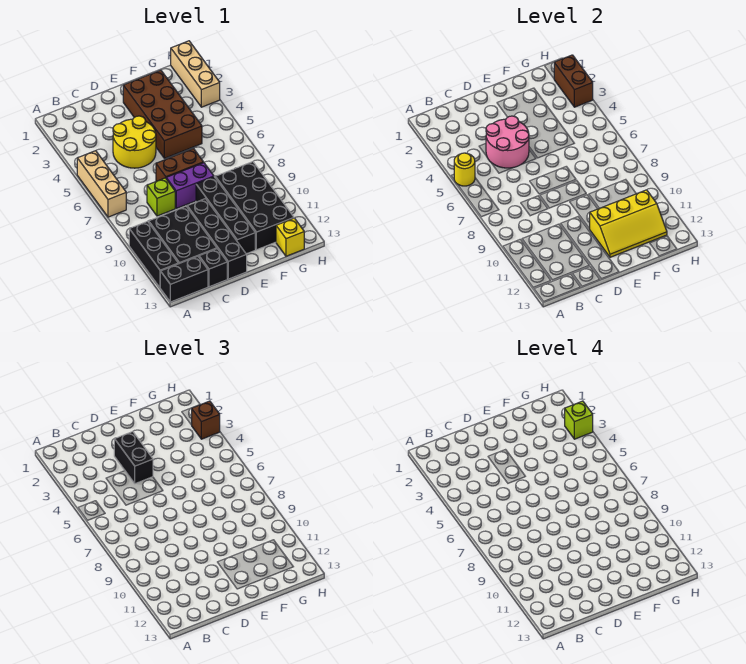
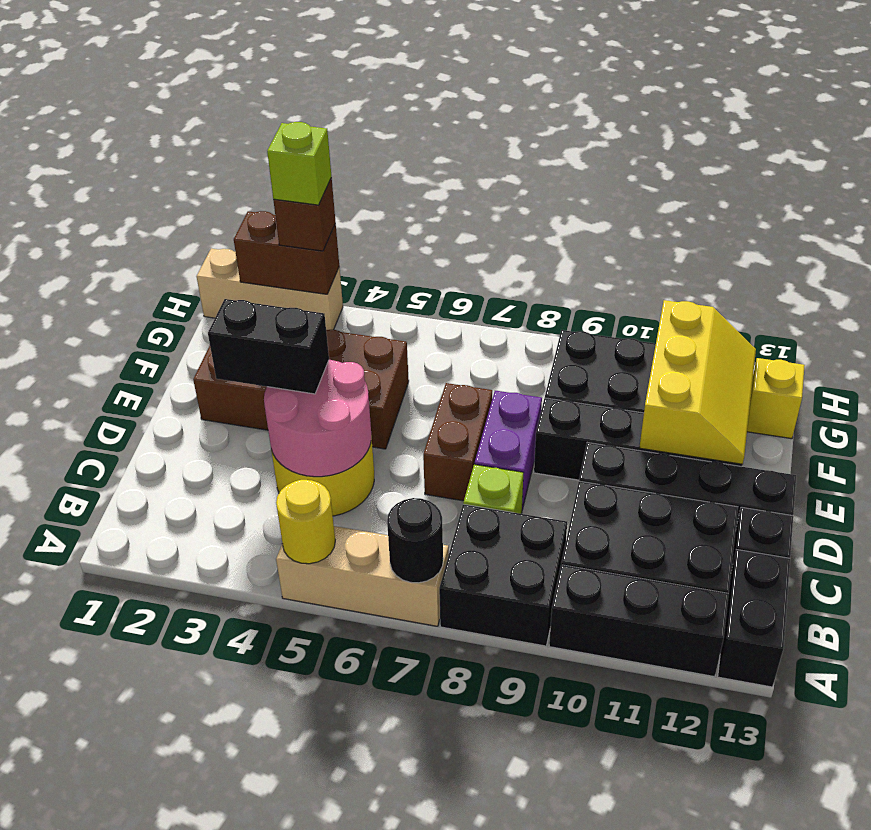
none -> black round brick A7 level 2
none -> black brick A8:B9 level 1

